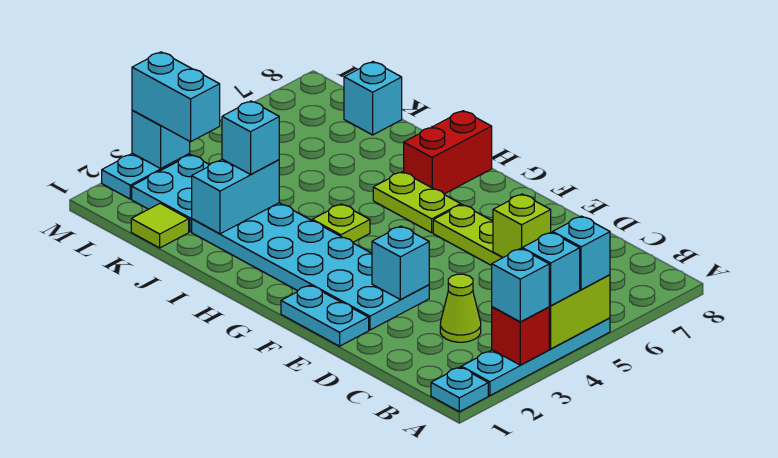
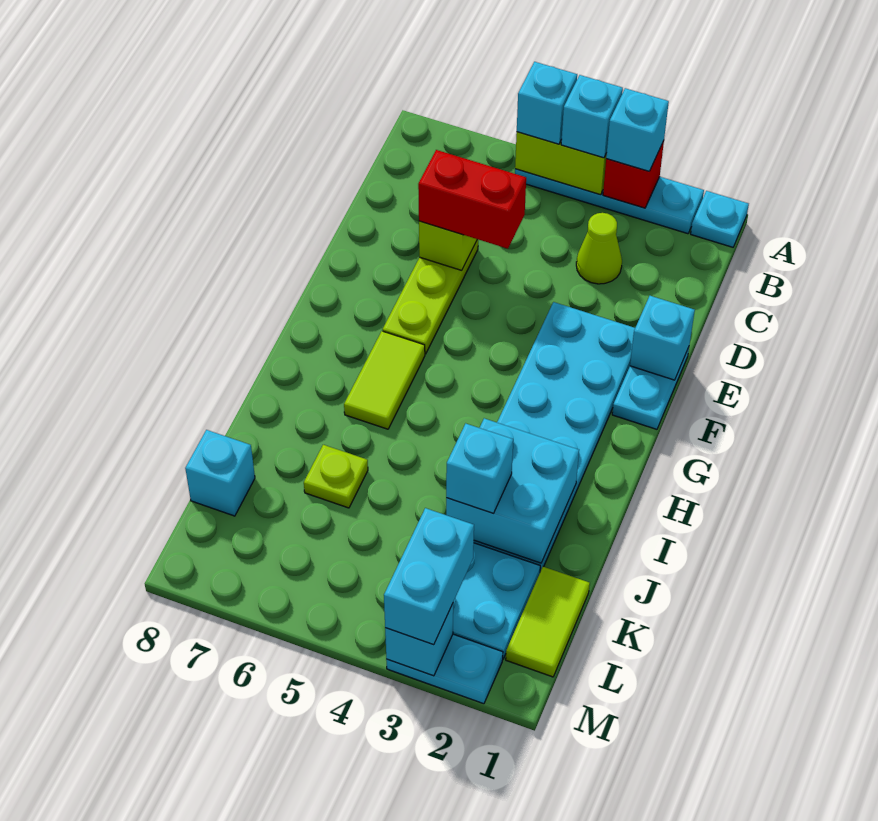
cyan brick E3 level 2 -> cyan brick E1 level 2
lime plate G6:H6 level 1 -> lime tile G6:H6 level 1
lime plate H4 level 1 -> lime plate J6 level 1
red brick H7:H8 level 1 -> red brick D5:D6 level 3
cyan brick J2:J3 level 2 -> cyan brick I2:J3 level 2
lime tile K1 level 1 -> lime tile K1:L1 level 1

